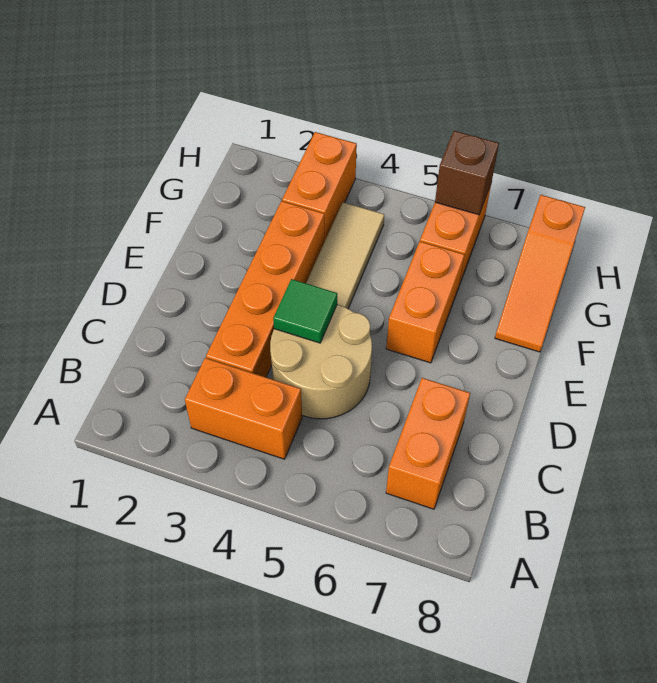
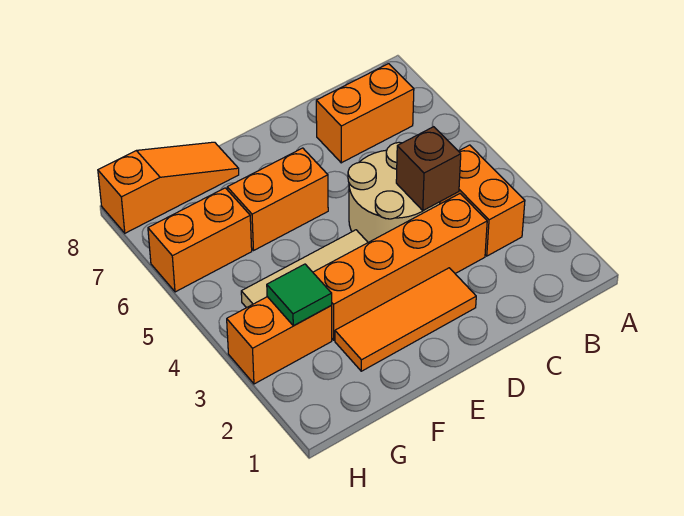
none -> orange tile D2:F2 level 1
green tile D4 level 2 -> green tile G3 level 2
brown brick H6 level 2 -> brown brick C4 level 2

